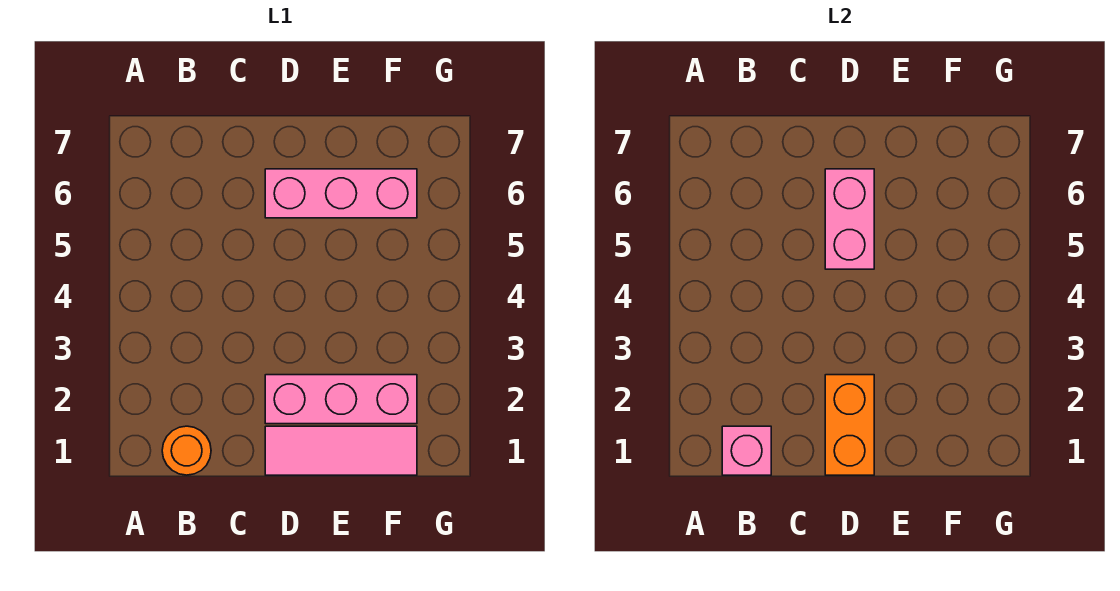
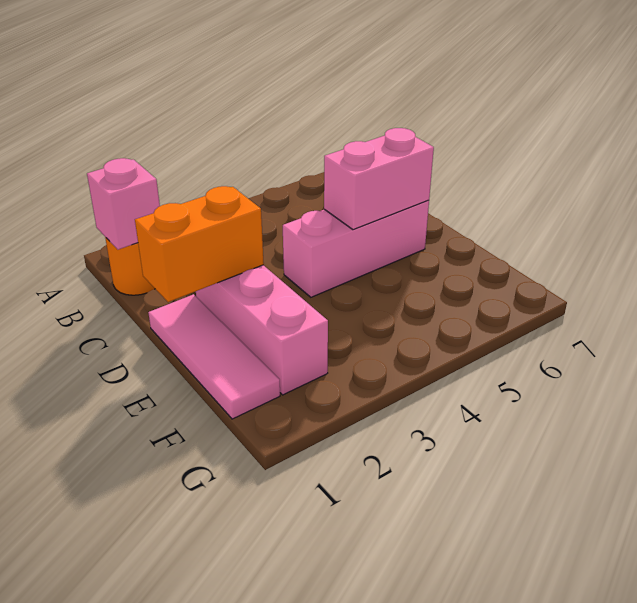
pink brick D6:F6 level 1 -> pink brick D4:D6 level 1

